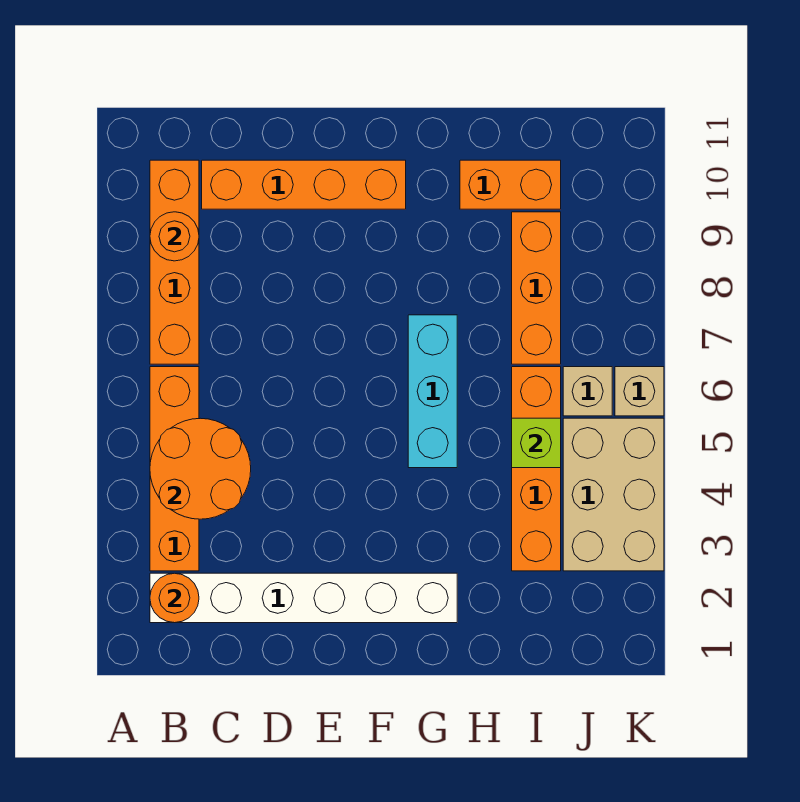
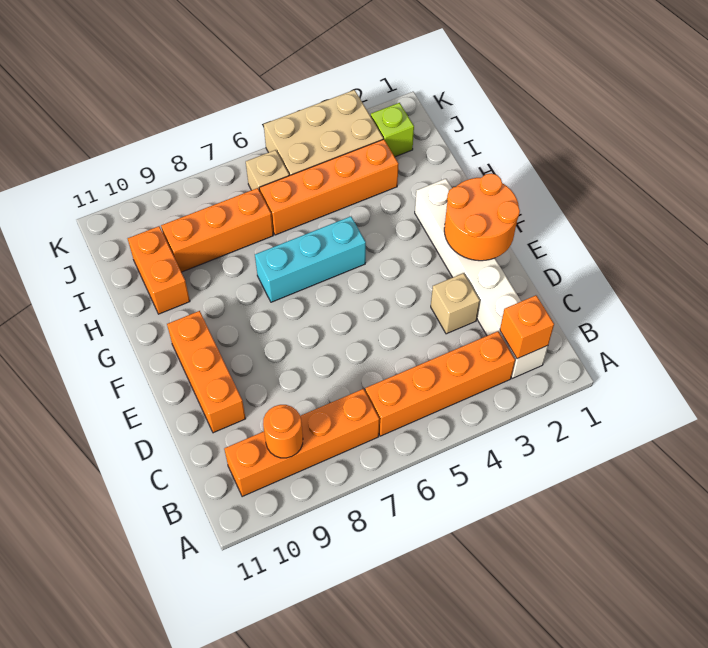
orange round brick B2 level 2 -> orange brick B2 level 2
orange round brick B4:C5 level 2 -> orange round brick E1:F2 level 2
orange brick C10:F10 level 1 -> orange brick D10:F10 level 1
lime brick I5 level 2 -> lime brick J2 level 1
tan brick K6 level 1 -> tan brick D3 level 1

